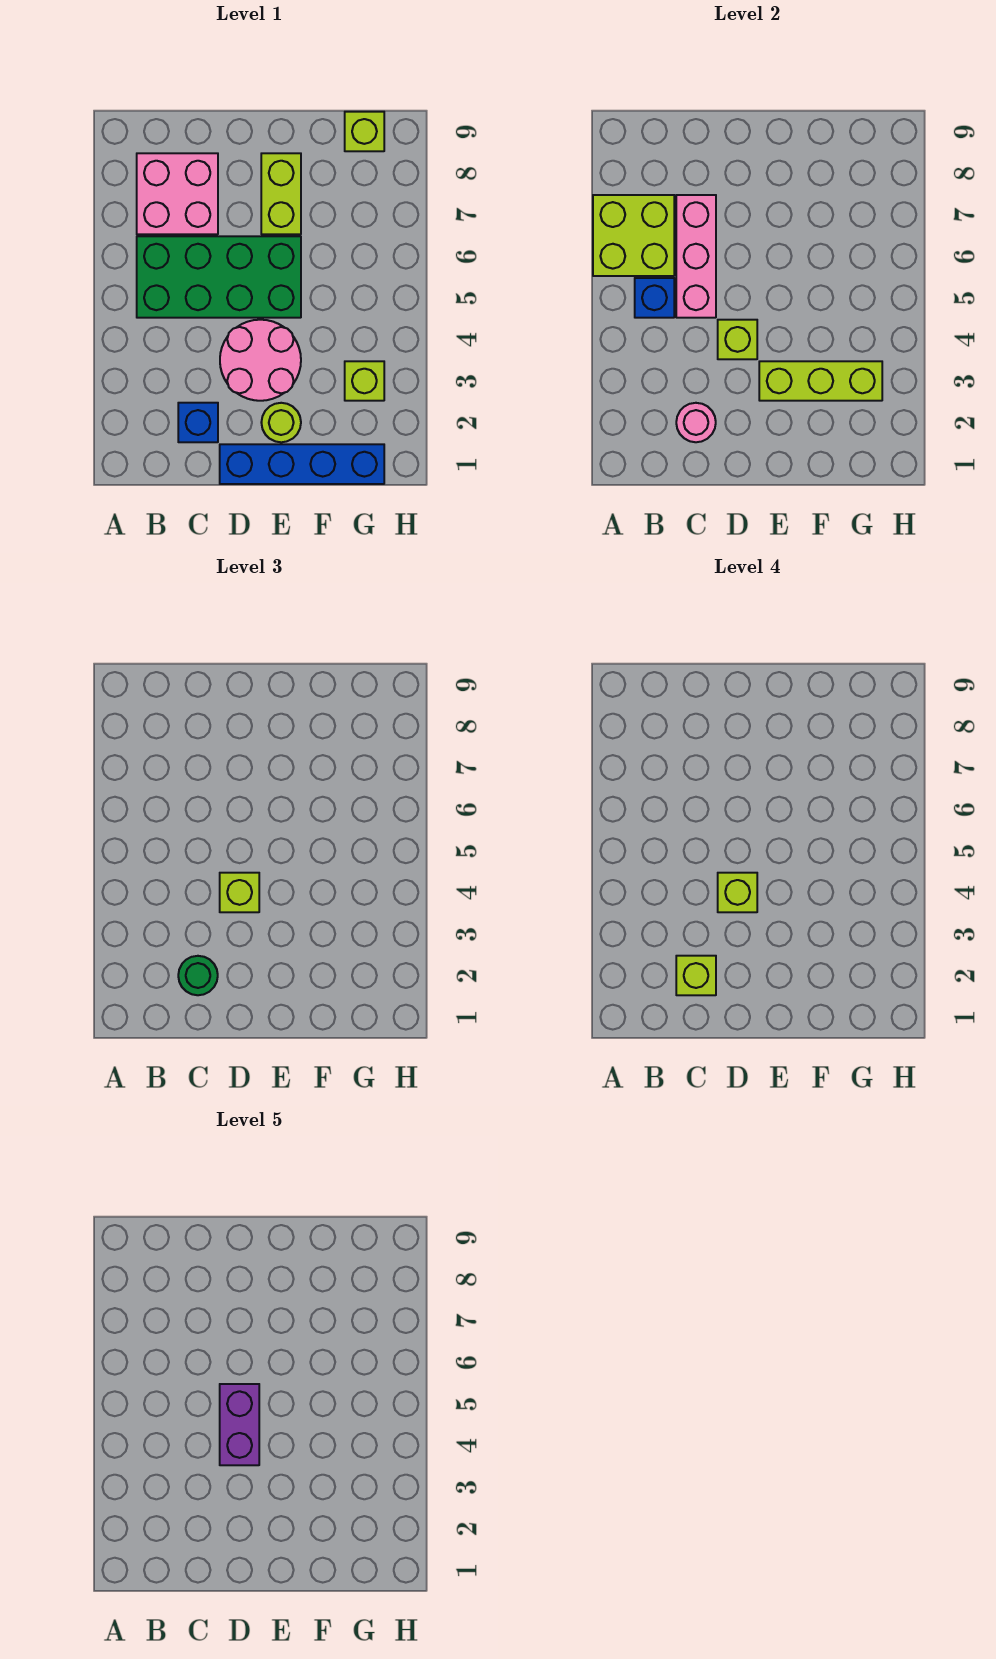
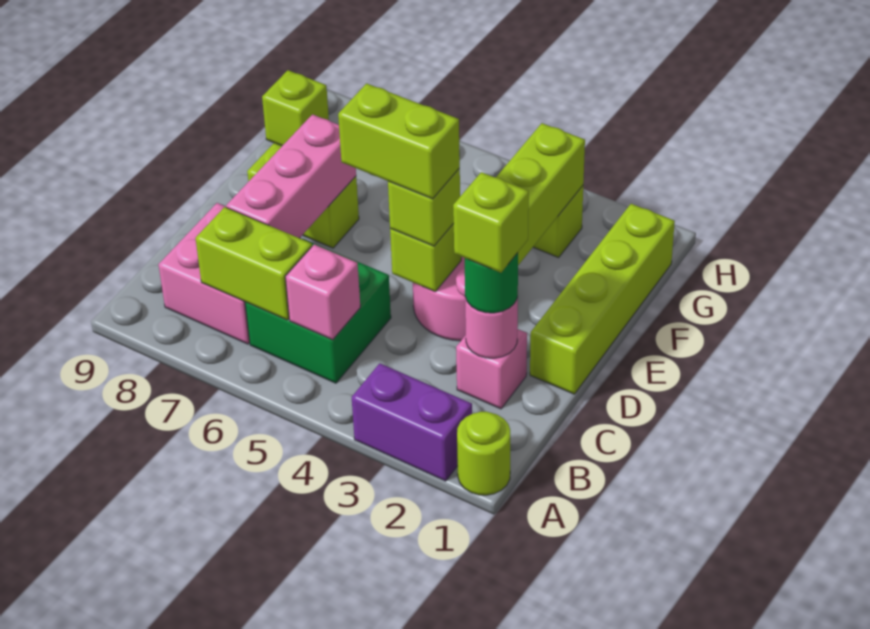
lime brick A6:B7 level 2 -> lime brick B6:B7 level 2
green brick B5:E6 level 1 -> green brick B5:C6 level 1
blue brick B5 level 2 -> pink brick B5 level 2
blue brick C2 level 1 -> pink brick C2 level 1
pink brick C5:C7 level 2 -> pink brick C7:E7 level 2
blue brick D1:G1 level 1 -> lime brick D1:G1 level 1
lime brick D4 level 4 -> lime brick D4:D5 level 4
purple brick D4:D5 level 5 -> purple brick A2:A3 level 1
lime round brick E2 level 1 -> lime round brick A1 level 1

